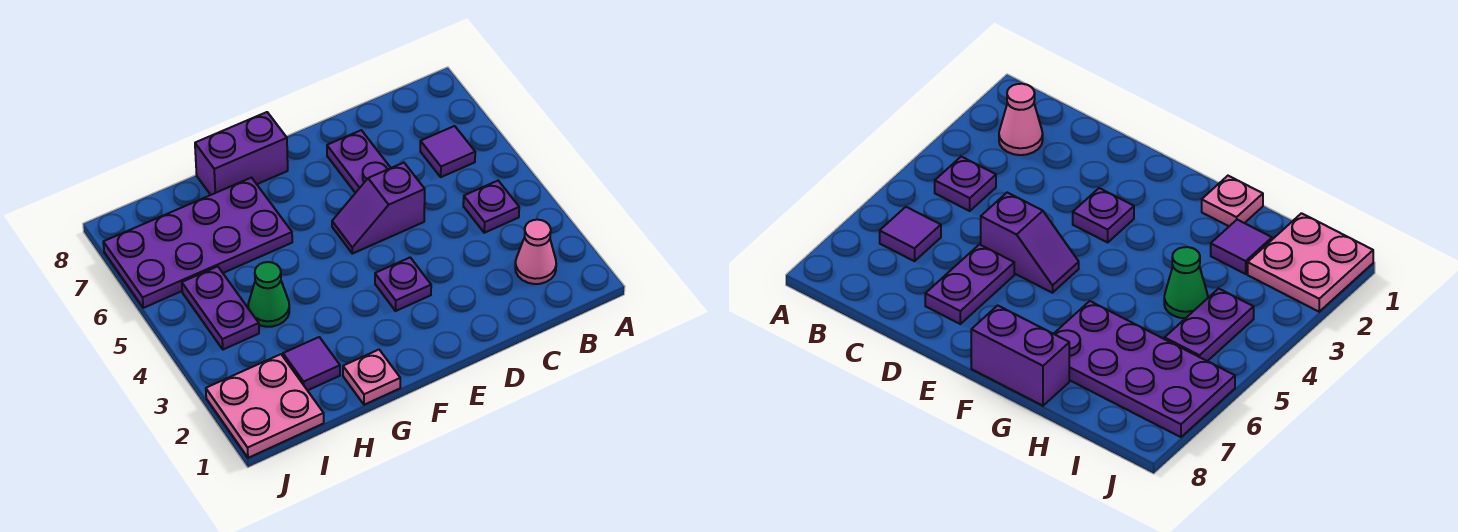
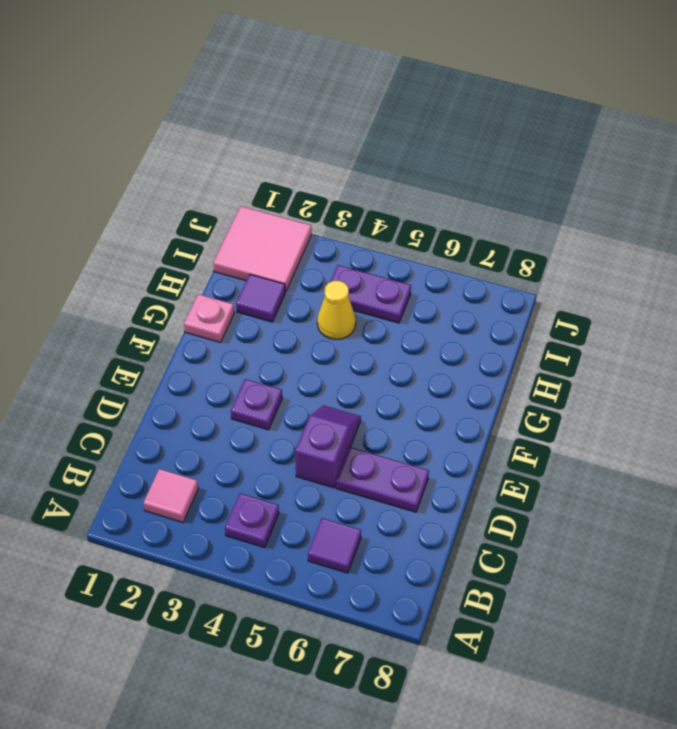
pink cone B2 level 1 -> pink tile B2 level 1
purple brick F8:G8 level 1 -> none
purple plate G6:J7 level 1 -> none
green cone H4 level 1 -> yellow cone H4 level 1
pink plate I1:J2 level 1 -> pink tile I1:J2 level 1

